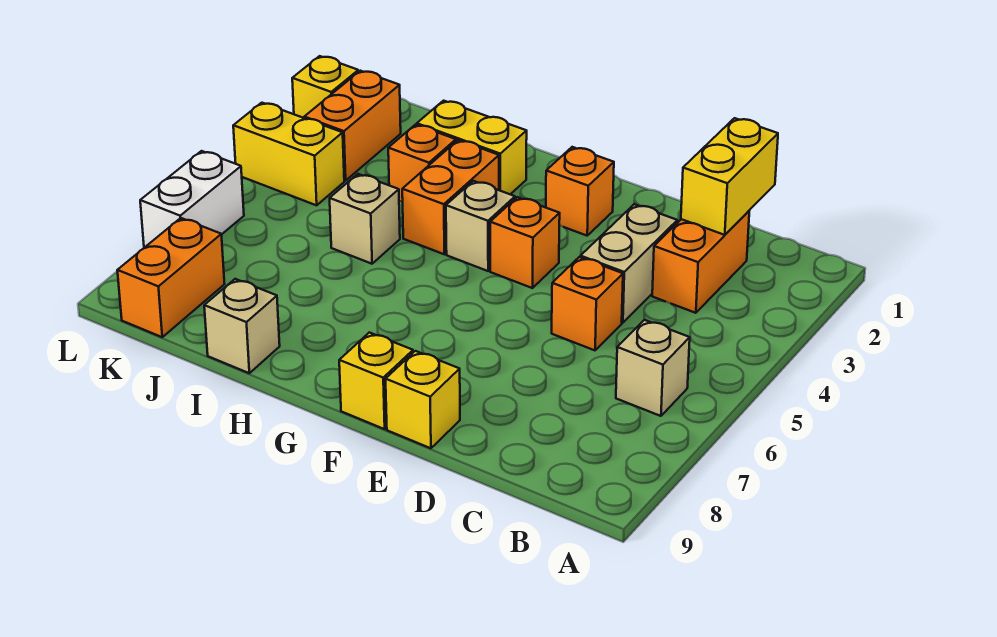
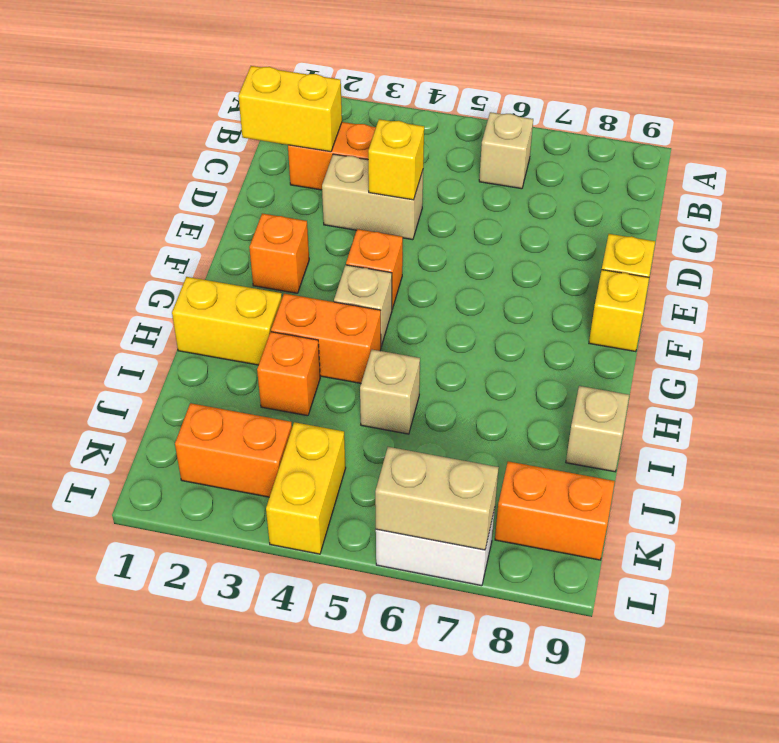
orange brick D5 level 1 -> none
yellow brick H2:I2 level 1 -> yellow brick H1:H2 level 1
yellow brick L2 level 1 -> yellow brick D4 level 2
none -> tan brick L6:L7 level 2

